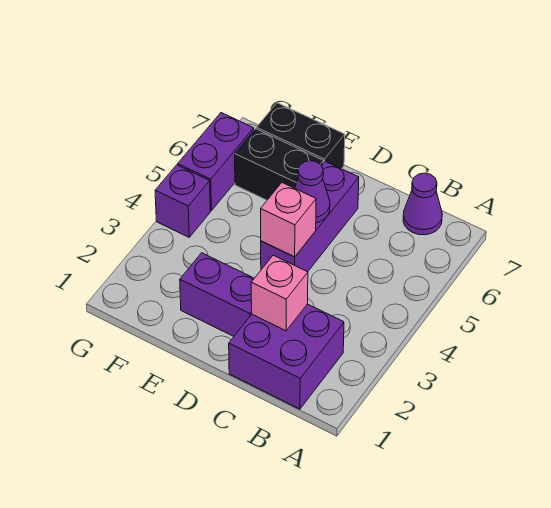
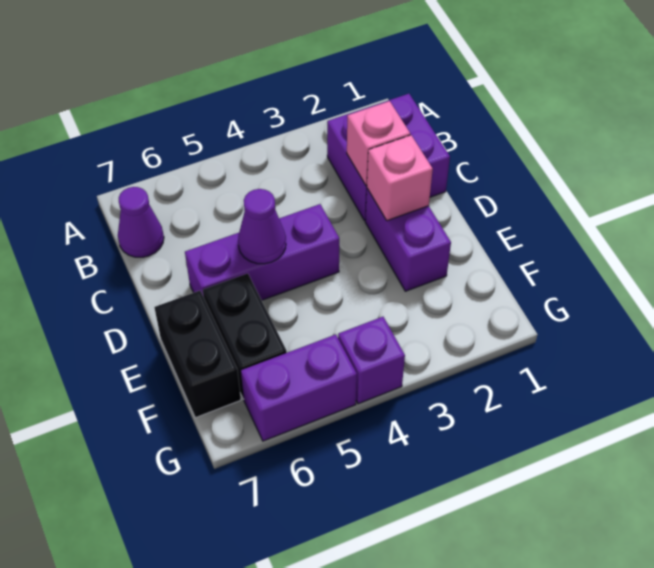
pink brick D4 level 2 -> pink brick D2 level 2

